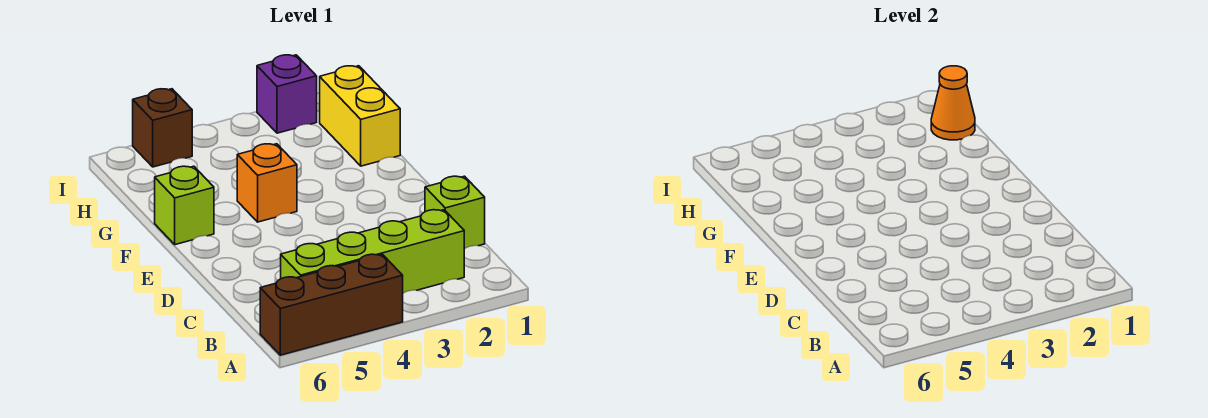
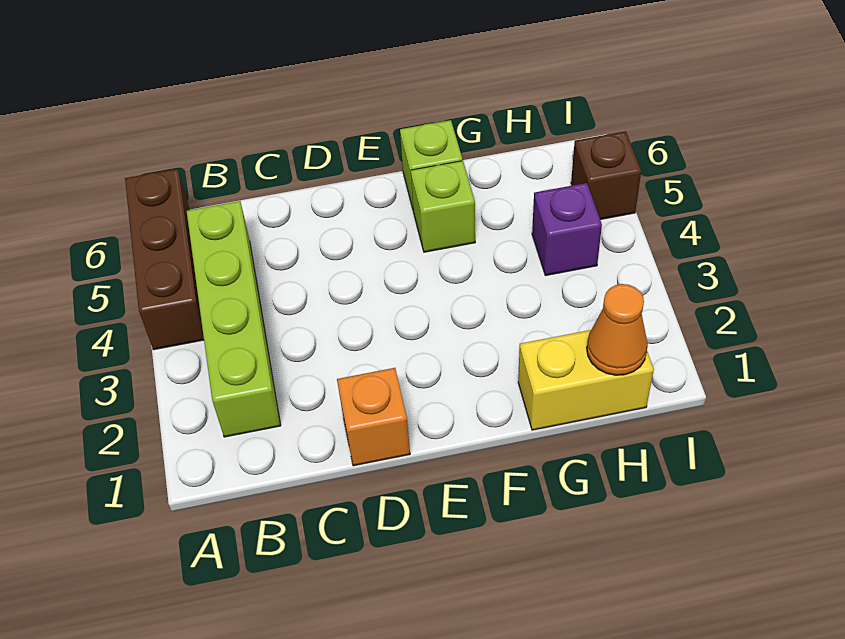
lime brick C1 level 1 -> lime brick F5 level 1
orange brick F4 level 1 -> orange brick D1 level 1
purple brick I2 level 1 -> purple brick H4 level 1

